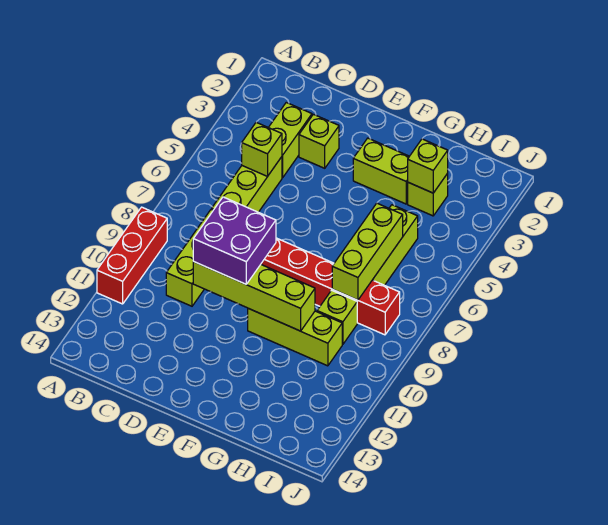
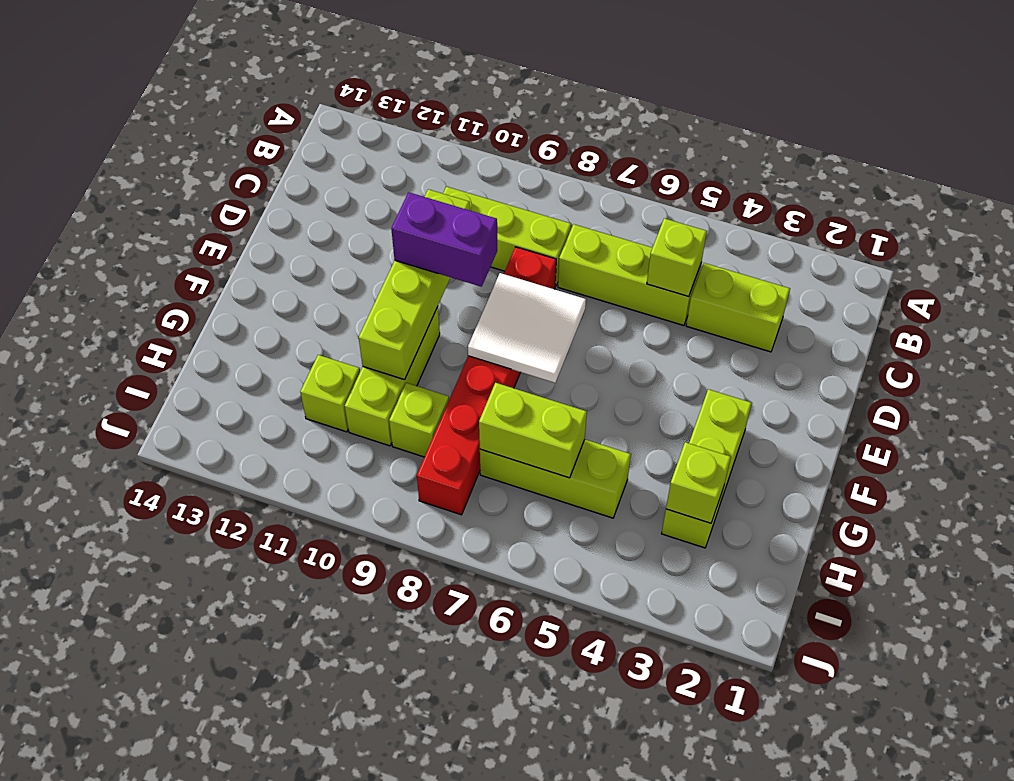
red brick A9:A11 level 1 -> none
lime brick D3 level 1 -> lime brick H11 level 1
purple brick D9:E10 level 3 -> purple brick E9:E10 level 3
none -> white tile E7:F8 level 2
lime brick H6:H8 level 2 -> lime brick H6:H7 level 2

